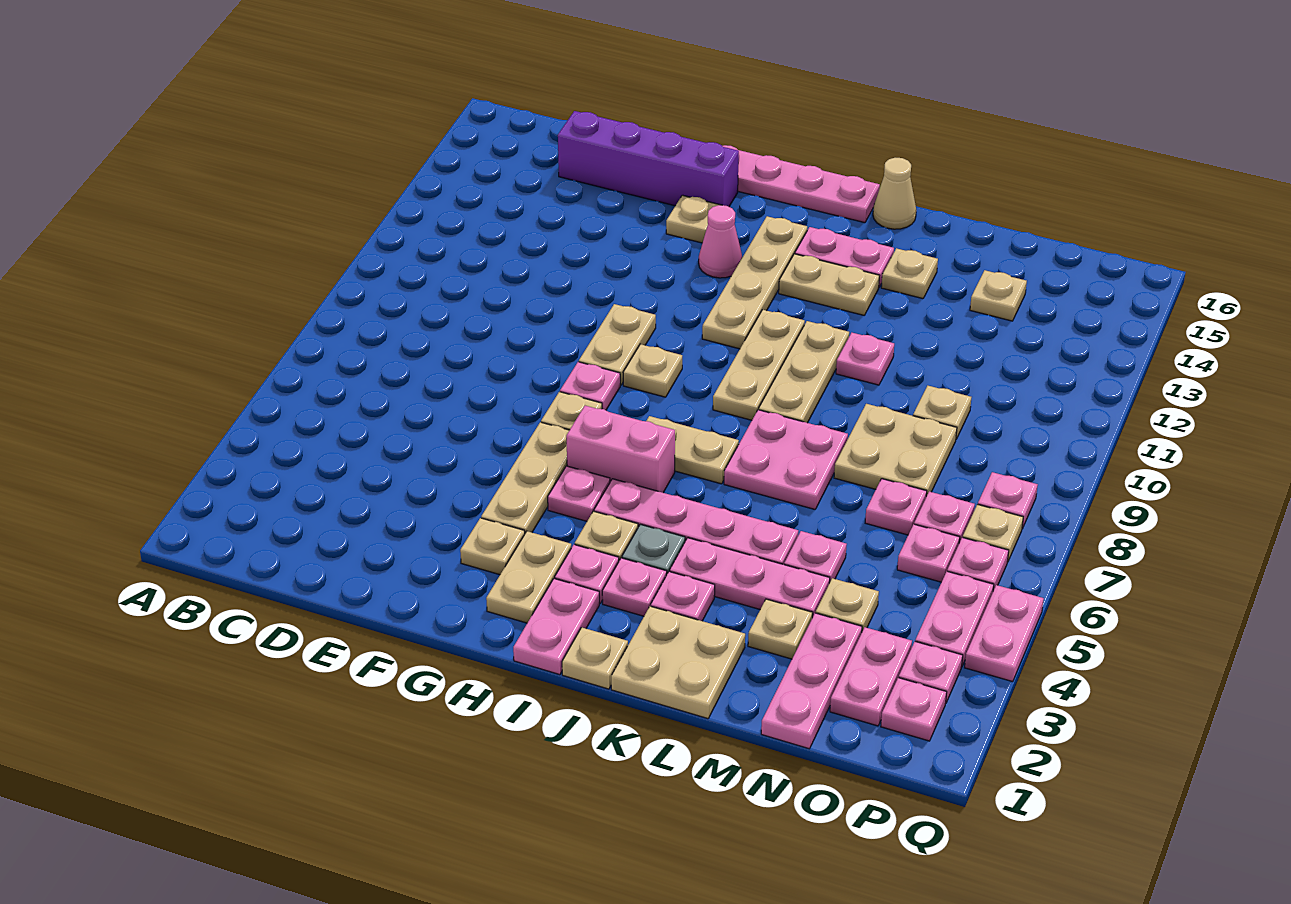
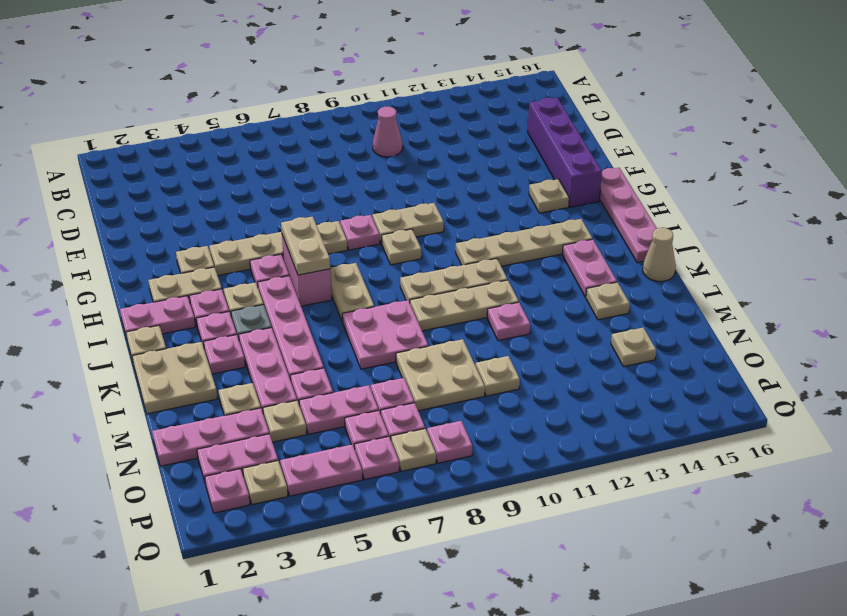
pink cone H13 level 1 -> pink cone C10 level 1
tan plate J13:K13 level 1 -> tan plate H6:I6 level 2
pink plate P3 level 1 -> tan plate P3 level 1
pink plate Q4:Q5 level 1 -> pink plate N5:N6 level 1

